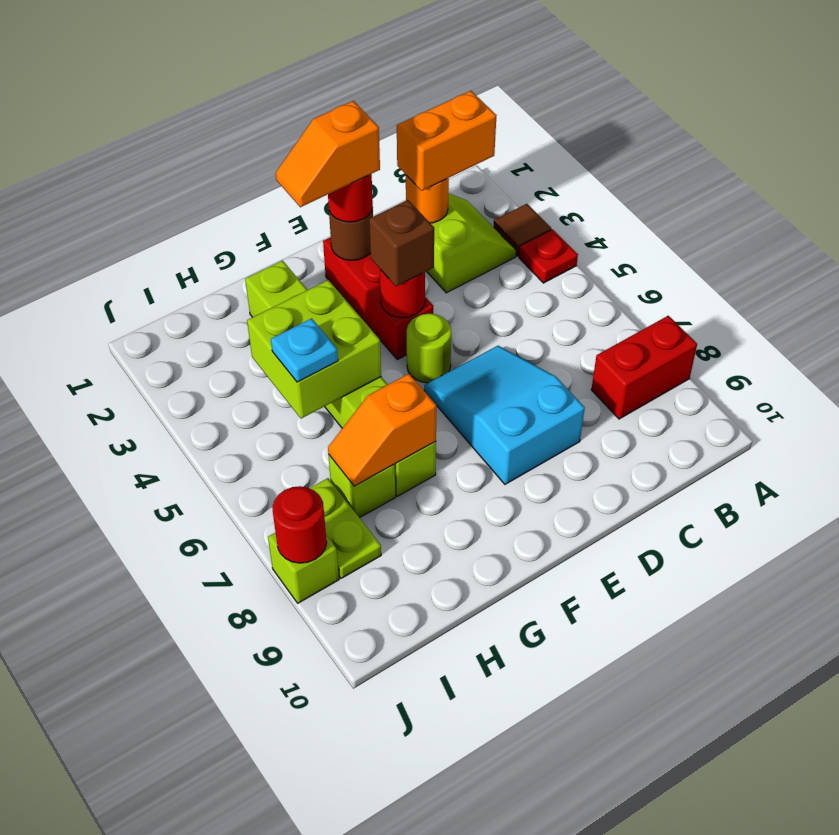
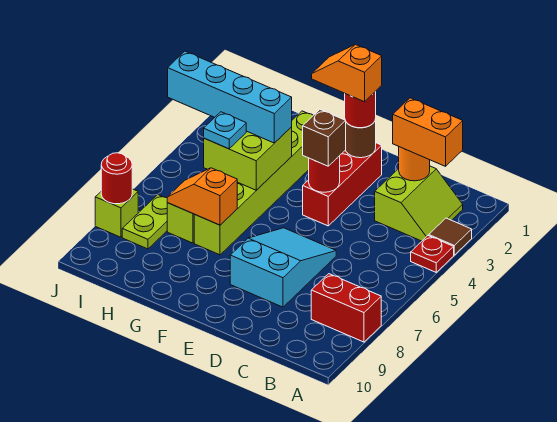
lime round brick E5 level 1 -> none
none -> cyan brick G4:J4 level 3

